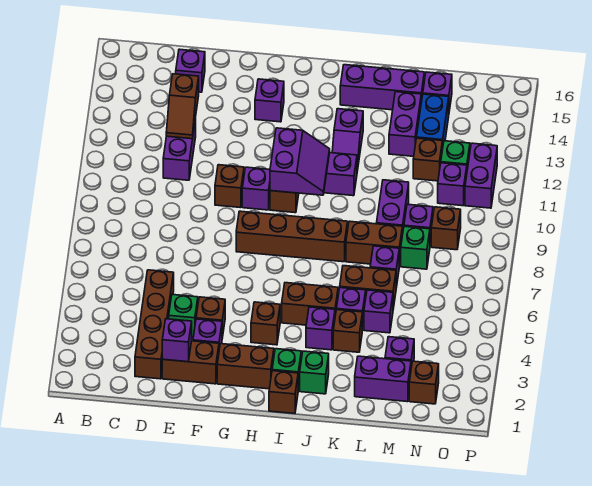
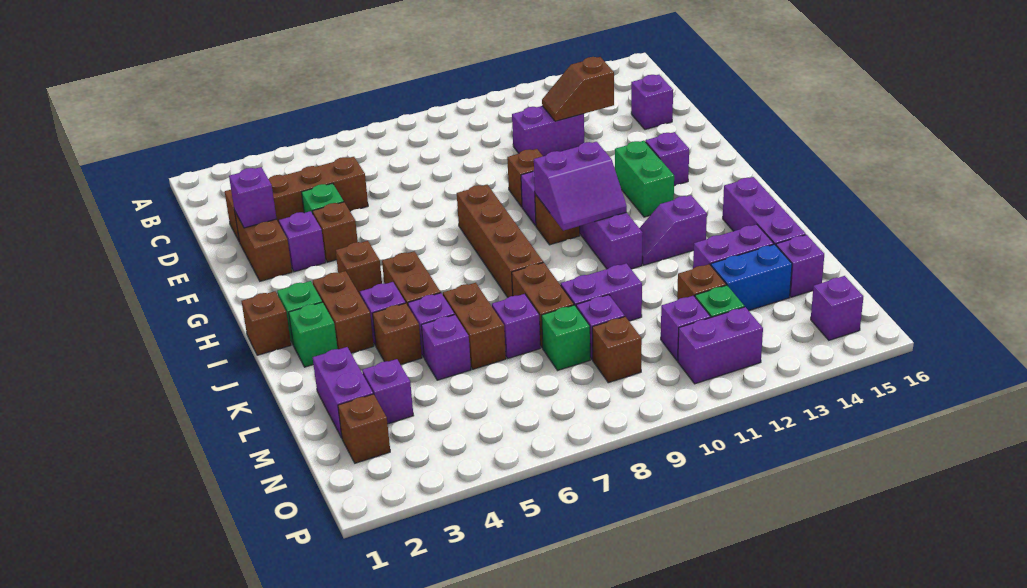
brown brick G2:H2 level 1 -> brown brick I3:J3 level 1
none -> green brick G13:H13 level 1
none -> purple brick O15 level 1

